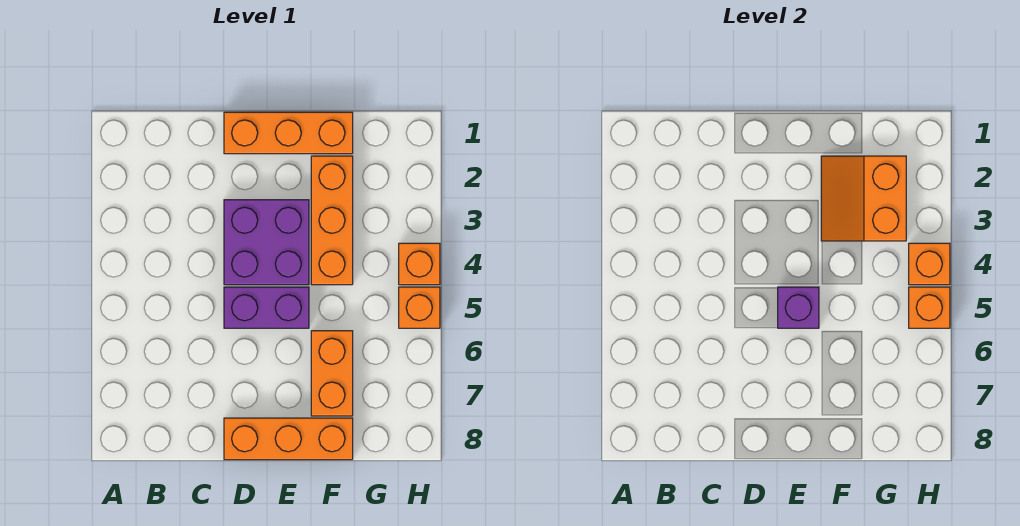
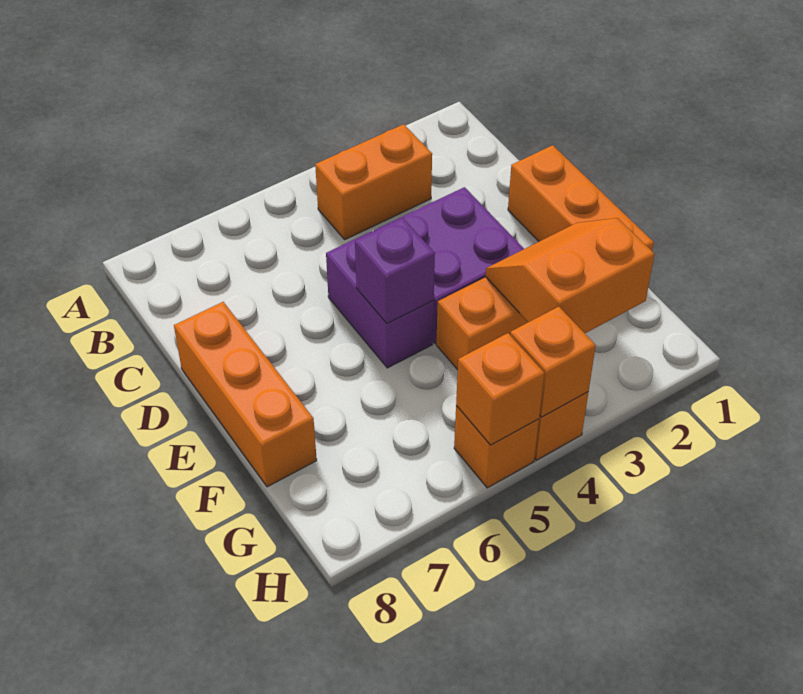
orange brick F6:F7 level 1 -> orange brick B3:B4 level 1

